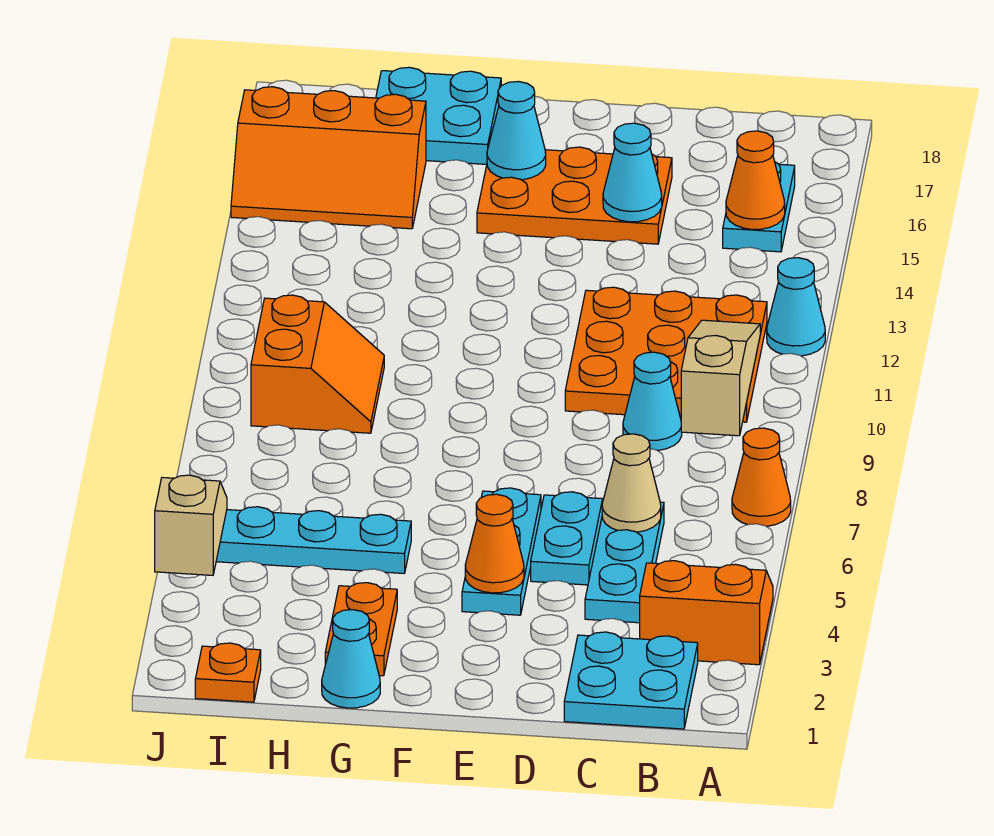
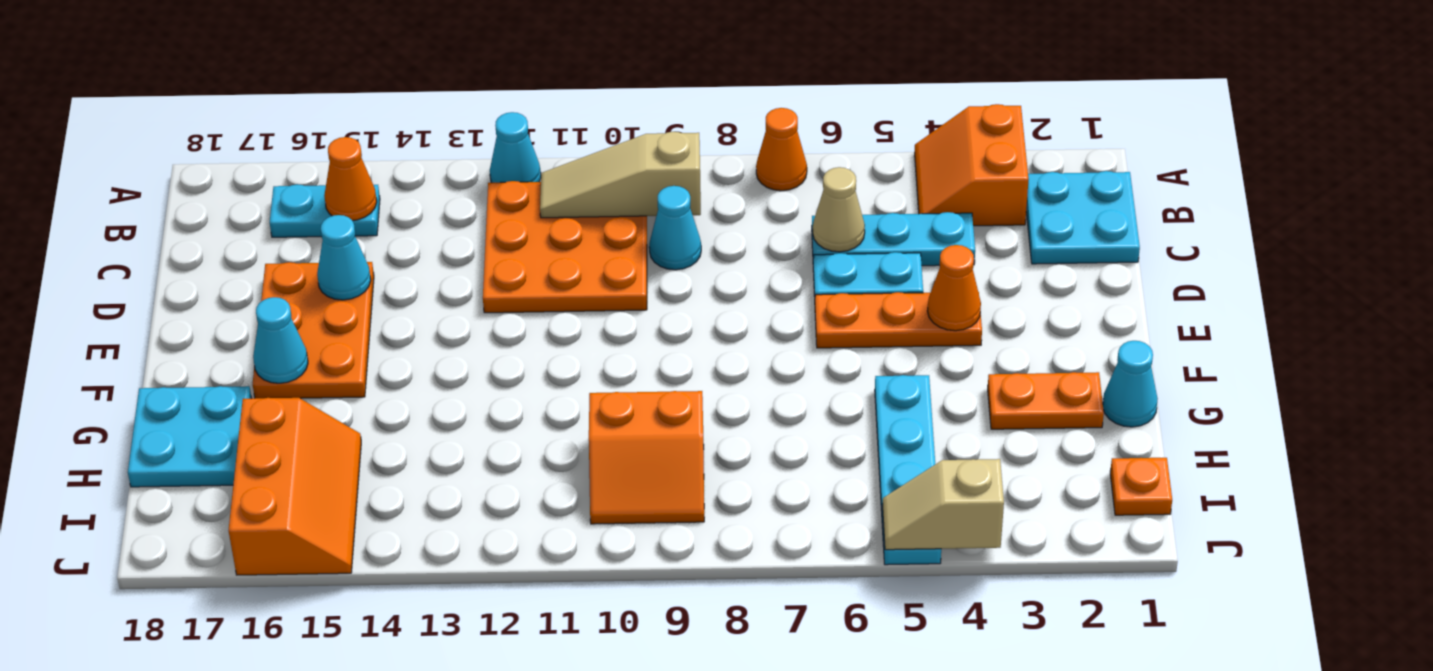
cyan plate E4:E6 level 1 -> orange plate E4:E6 level 1
orange slope H9:I10 level 1 top I -> orange slope H9:I10 level 1 top H

